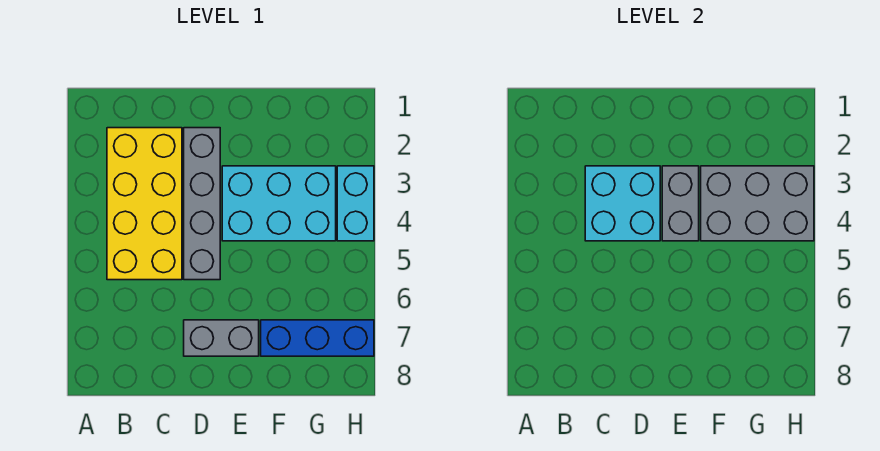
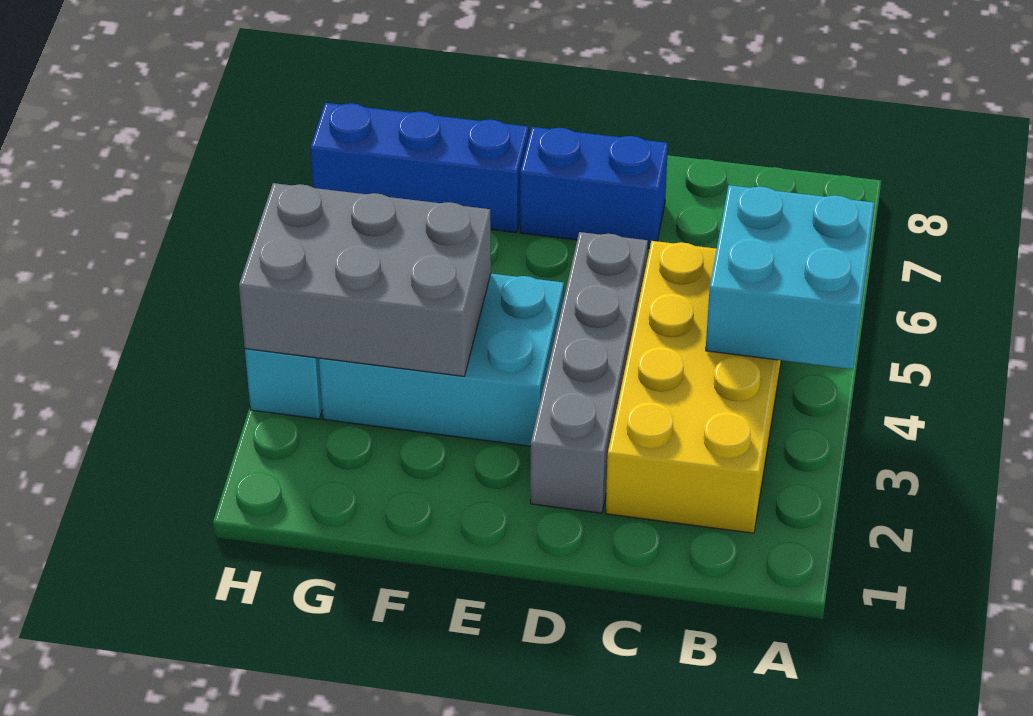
cyan brick C3:D4 level 2 -> cyan brick A4:B5 level 2
grey brick D7:E7 level 1 -> blue brick D7:E7 level 1
grey brick E3:E4 level 2 -> none

